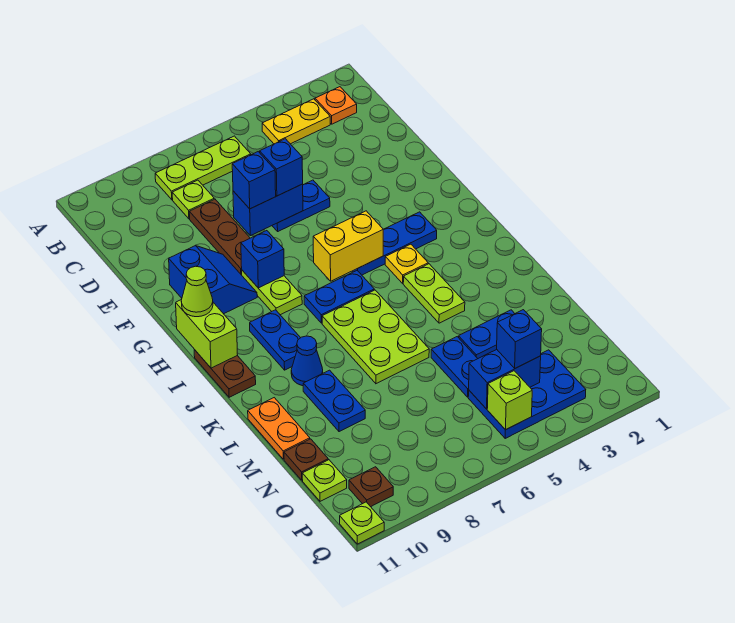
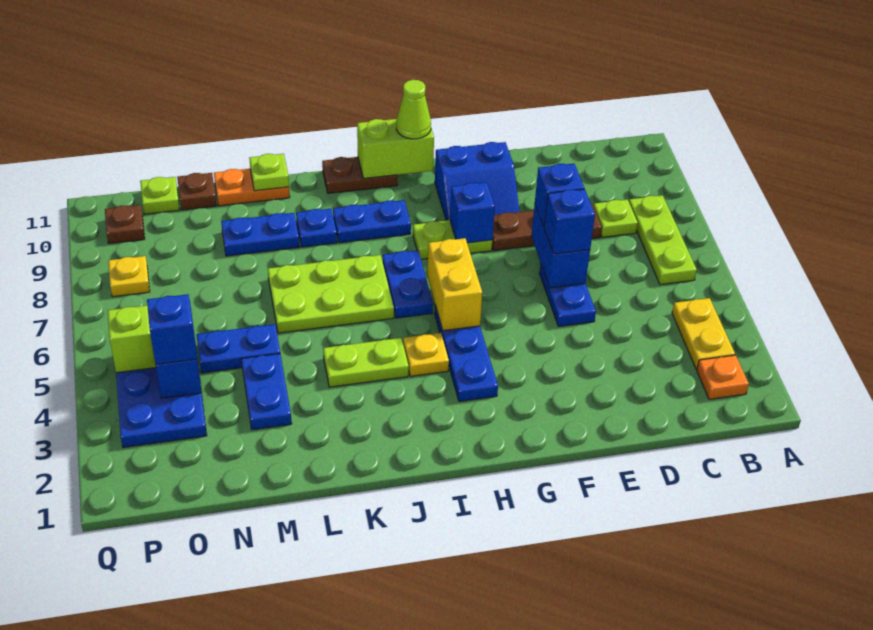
blue cone K9 level 1 -> blue plate K9 level 1
none -> yellow plate P8 level 1
lime plate Q11 level 1 -> lime plate L11 level 2

